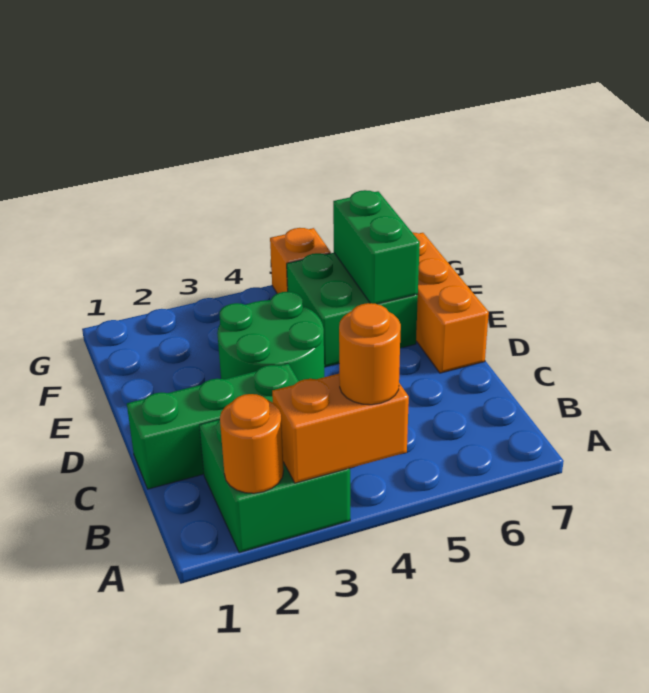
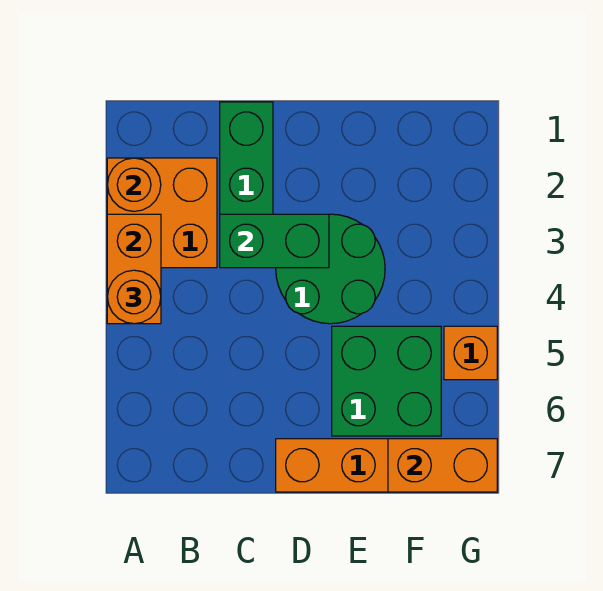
green brick A2:B3 level 1 -> orange brick A2:B3 level 1
green brick E6:F6 level 2 -> green brick C3:D3 level 2
none -> orange brick F7:G7 level 2

